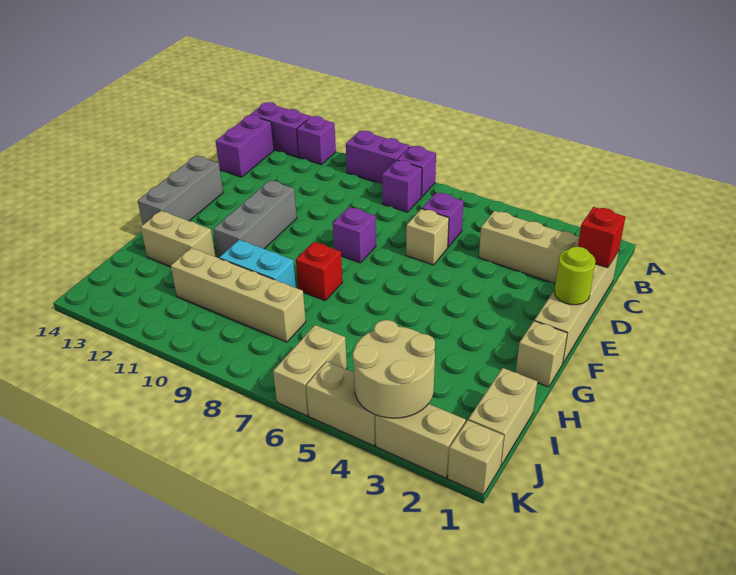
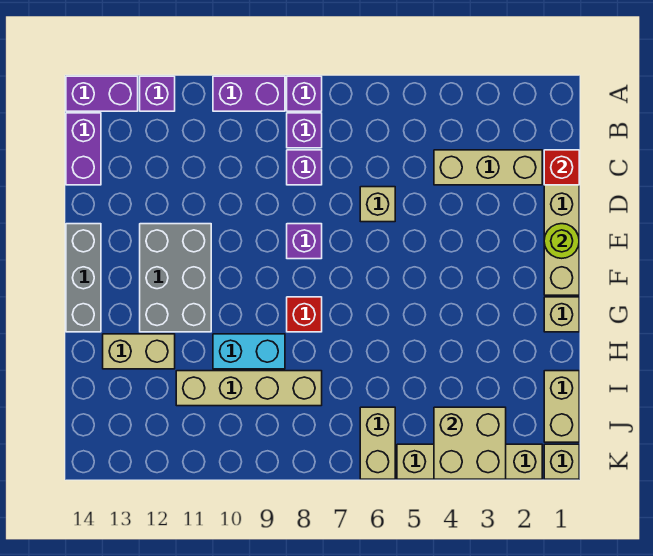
purple brick C6 level 1 -> purple brick C8 level 1
grey brick E11:G11 level 1 -> grey brick E11:G12 level 1
tan round brick J3:K4 level 2 -> tan brick J3:K4 level 2

